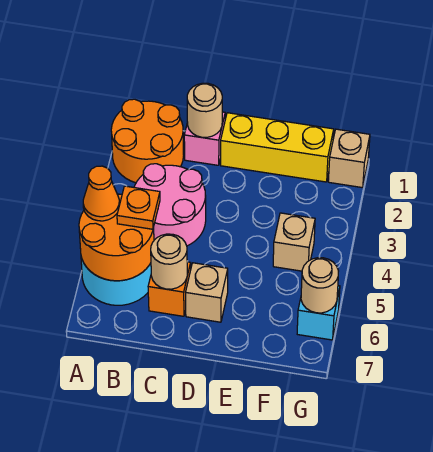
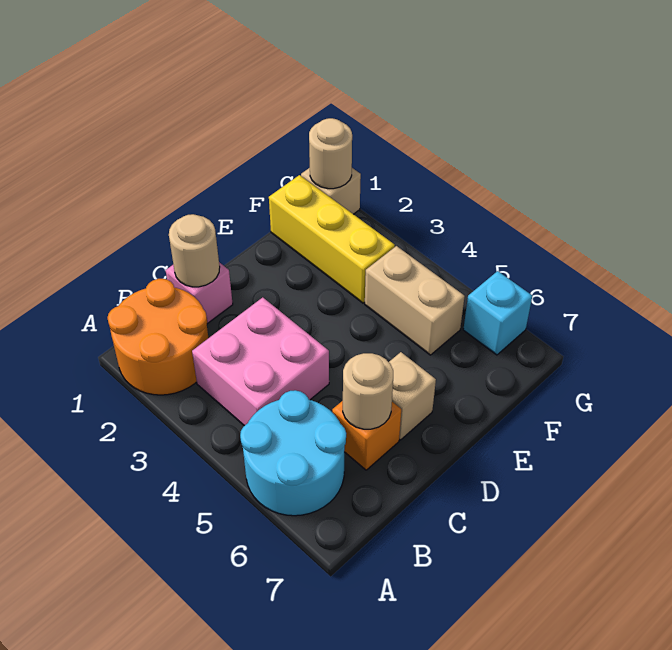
orange round brick A5:B6 level 2 -> none
orange cone A5 level 3 -> none
pink round brick B3:C4 level 1 -> pink brick B3:C4 level 1
orange plate B5 level 3 -> none
yellow brick D1:F1 level 1 -> yellow brick F1:F3 level 1
tan brick F4 level 1 -> tan brick F4:F5 level 1
tan round brick G6 level 2 -> tan round brick G1 level 2

